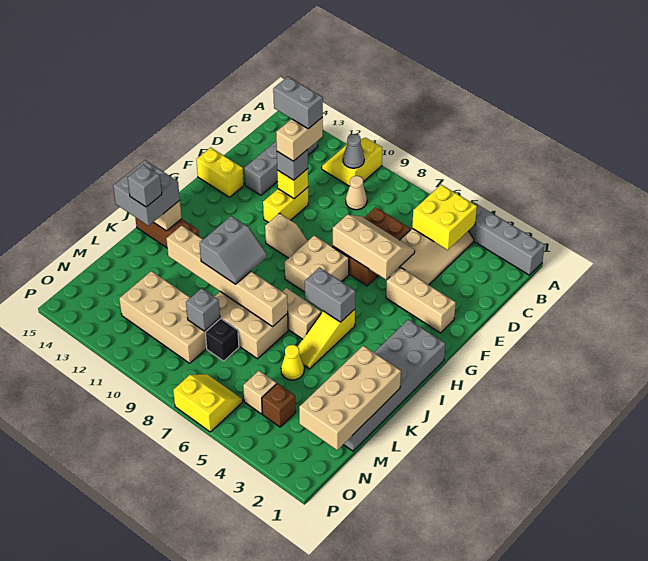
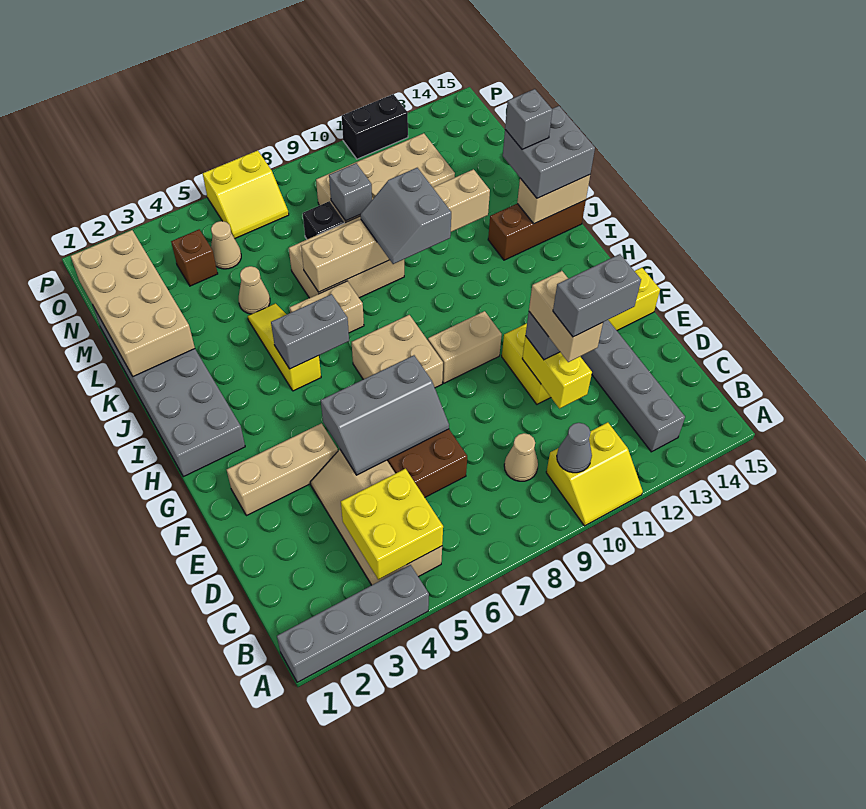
yellow slope A10:B11 level 1 top 10 -> yellow slope A10:B11 level 1 top B
tan slope E5:F7 level 2 top F -> grey slope E5:F7 level 2 top F
yellow brick E11 level 2 -> yellow brick D11:E11 level 2
tan slope G9:G10 level 1 top 10 -> tan brick G9:G10 level 1
yellow cone L5 level 1 -> tan cone L5 level 1
tan brick N5 level 1 -> tan cone N5 level 1
none -> black brick P11:P12 level 1

